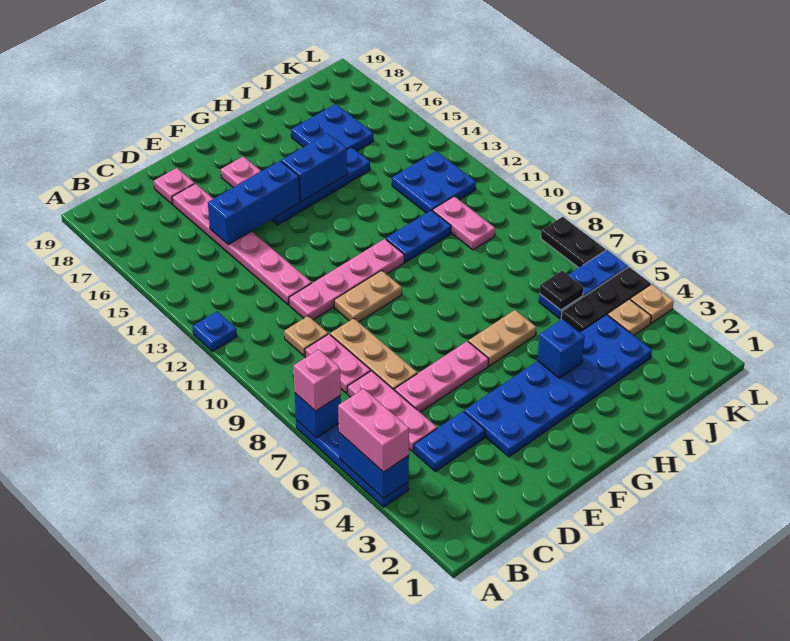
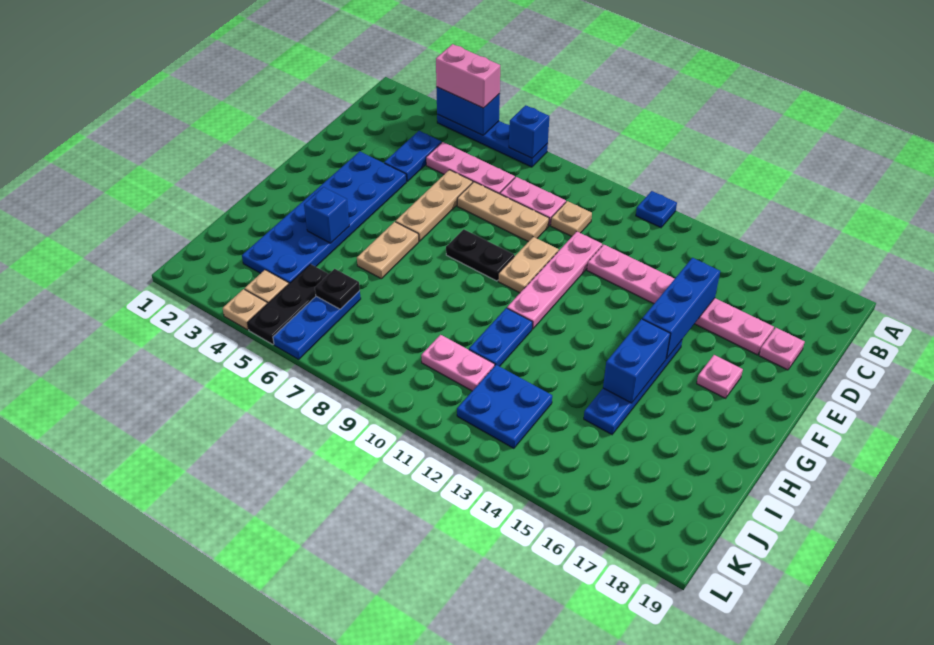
pink brick A7 level 3 -> none
pink plate D6:F6 level 1 -> tan plate D6:F6 level 1
blue plate I16:J17 level 1 -> none
black plate L7:L8 level 1 -> black plate F8:F9 level 1

